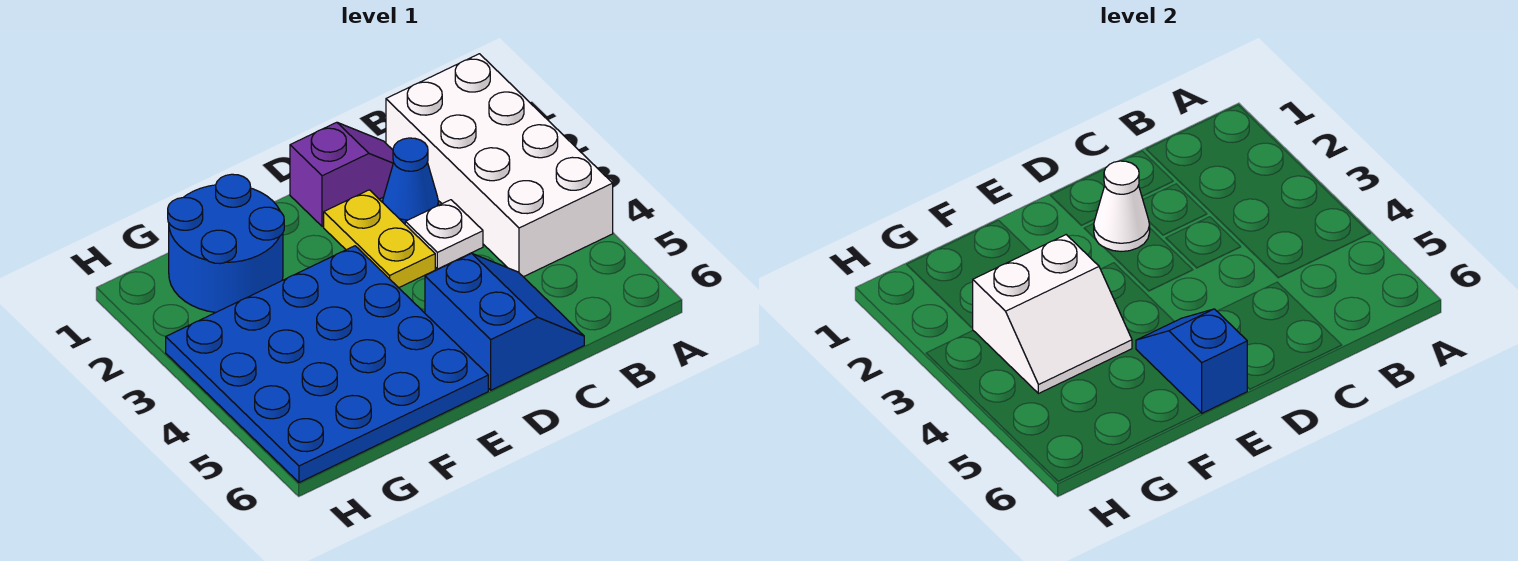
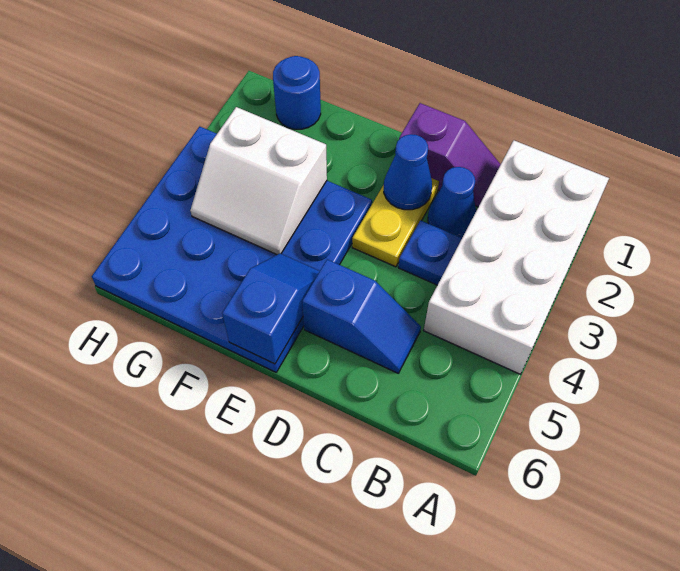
white plate C3 level 1 -> blue plate C3 level 1
blue slope C5:D6 level 1 top D -> blue slope C5:D5 level 1 top D
white cone D2 level 2 -> blue cone D2 level 2
blue round brick F1:G2 level 1 -> blue round brick G1 level 1

